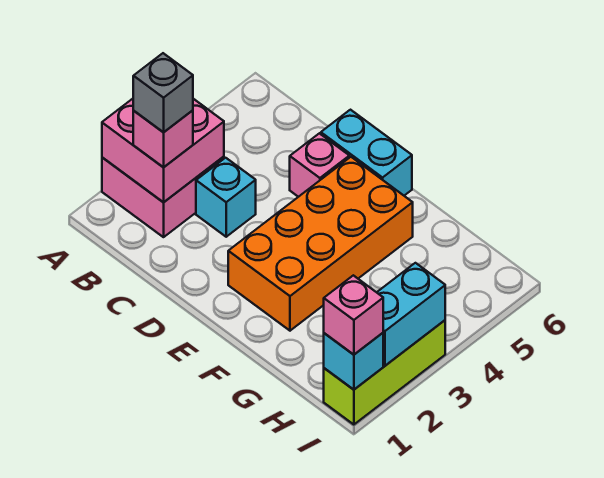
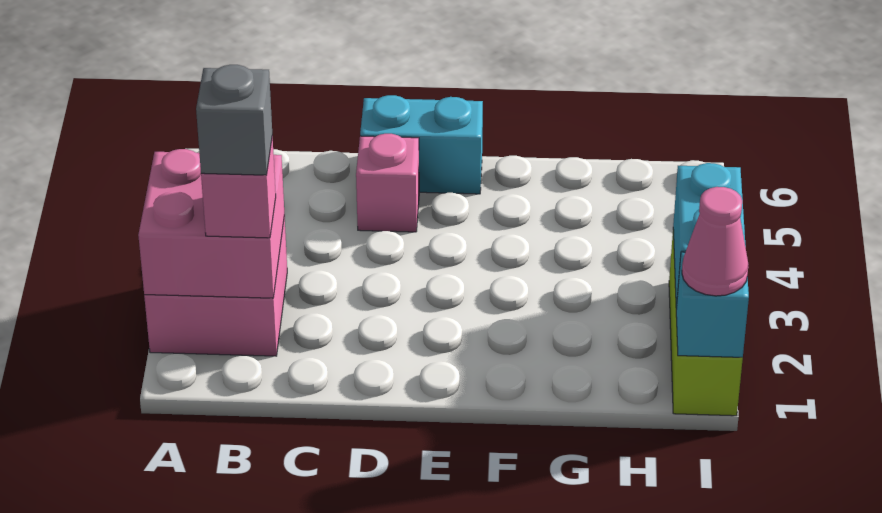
cyan brick C3 level 1 -> none
orange brick E2:F5 level 1 -> none
pink brick I1 level 3 -> pink cone I1 level 3

